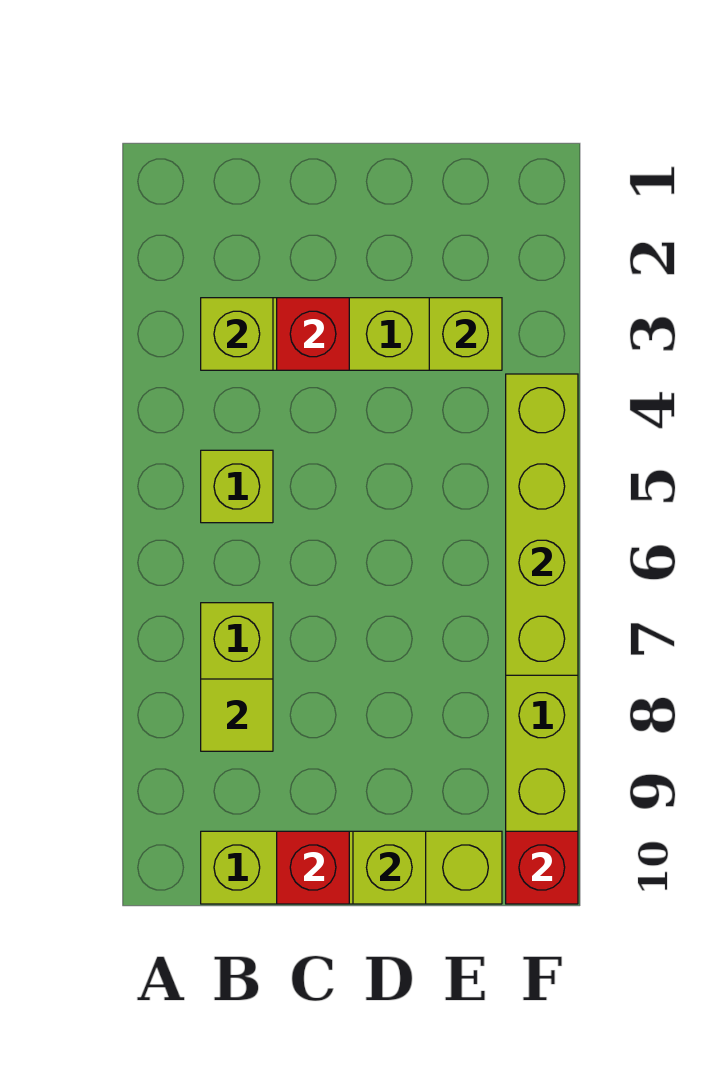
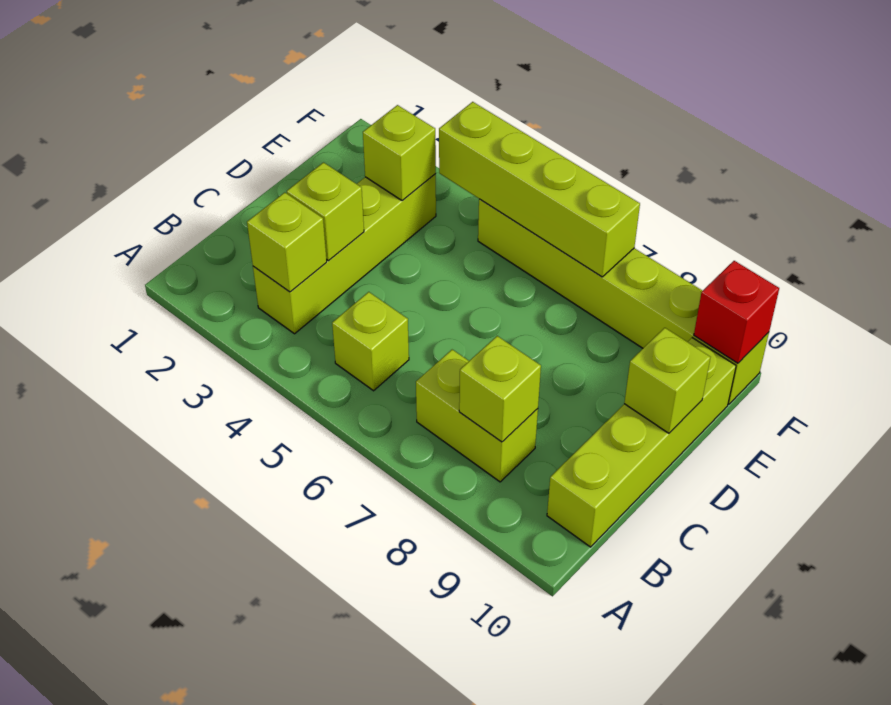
lime tile B8 level 2 -> lime brick B8 level 2
red brick C3 level 2 -> lime brick C3 level 2
red brick C10 level 2 -> none

